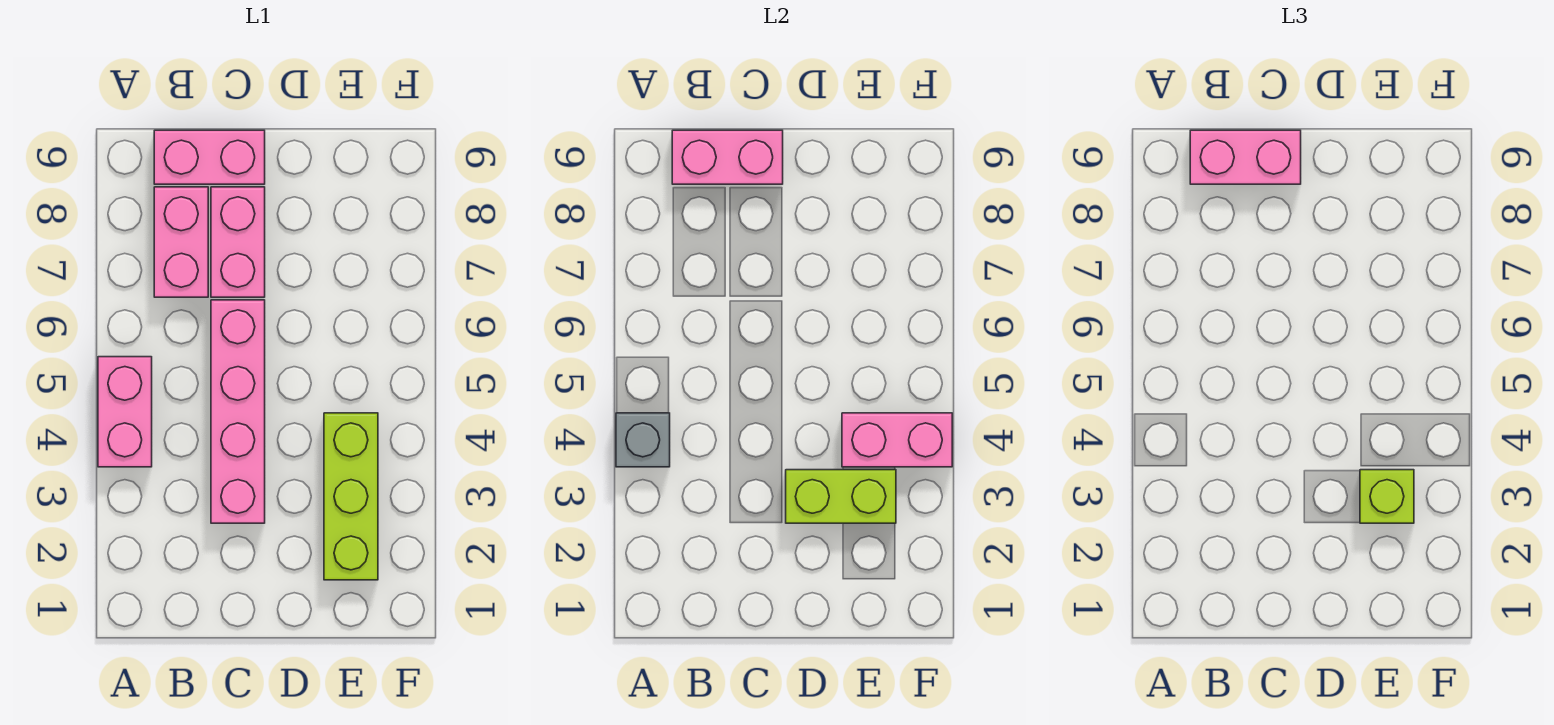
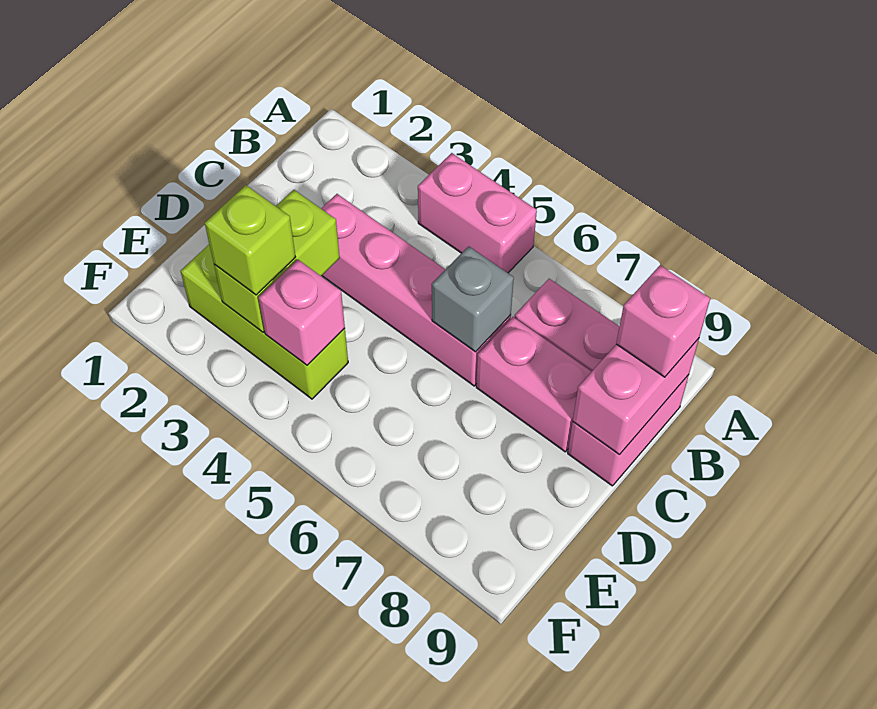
grey brick A4 level 2 -> grey brick C6 level 2
pink brick B9:C9 level 3 -> pink brick B9 level 3
pink brick E4:F4 level 2 -> pink brick E4 level 2

